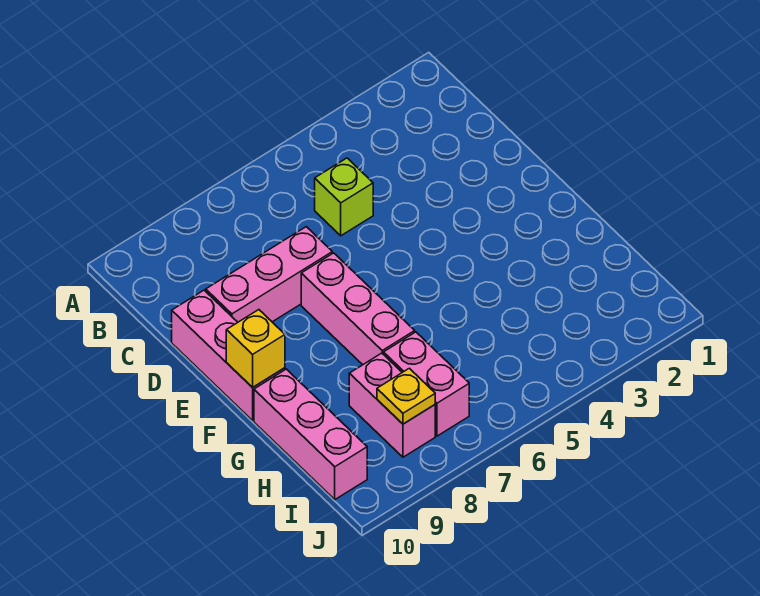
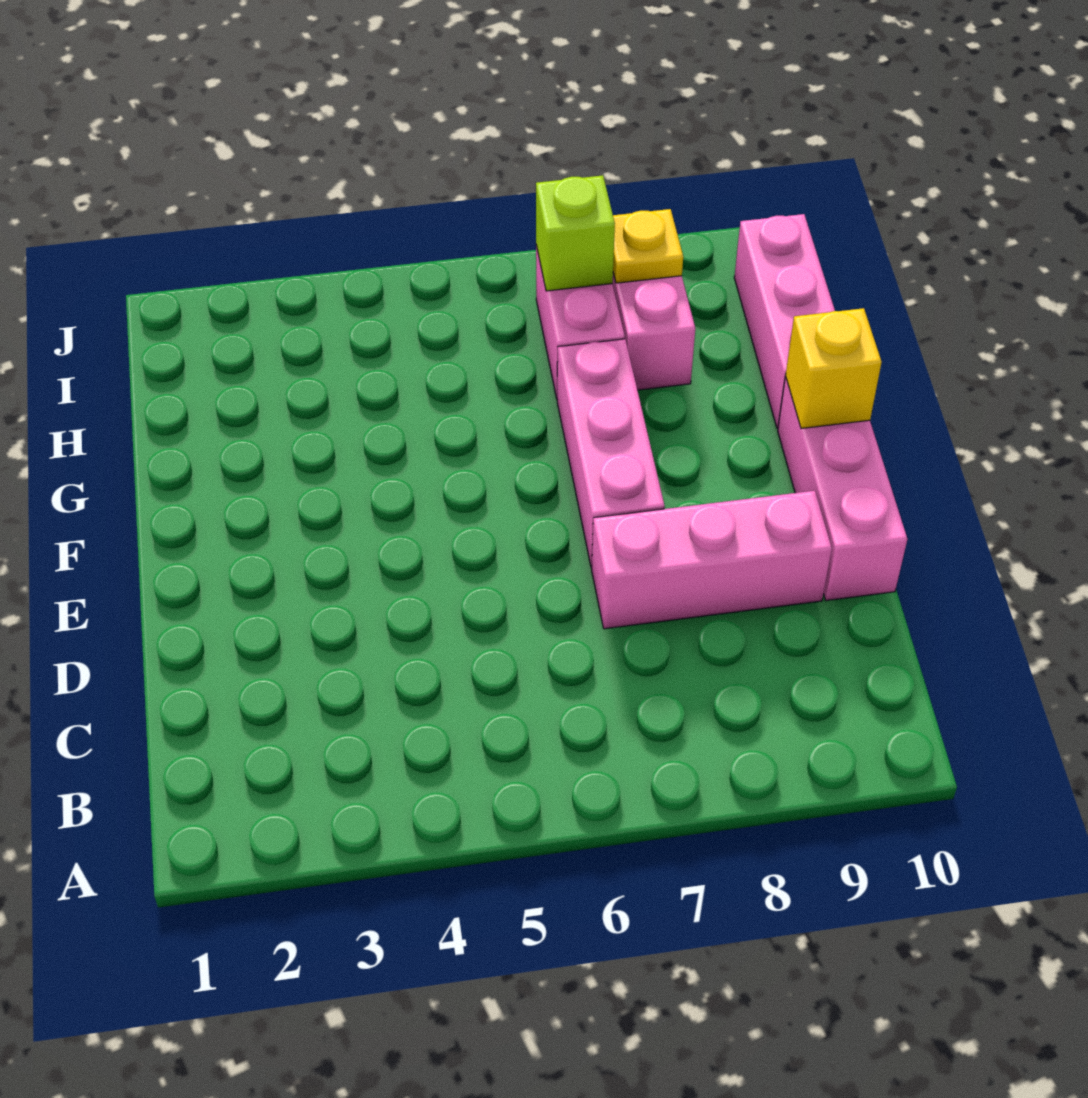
lime brick C5 level 1 -> lime brick I7 level 2

